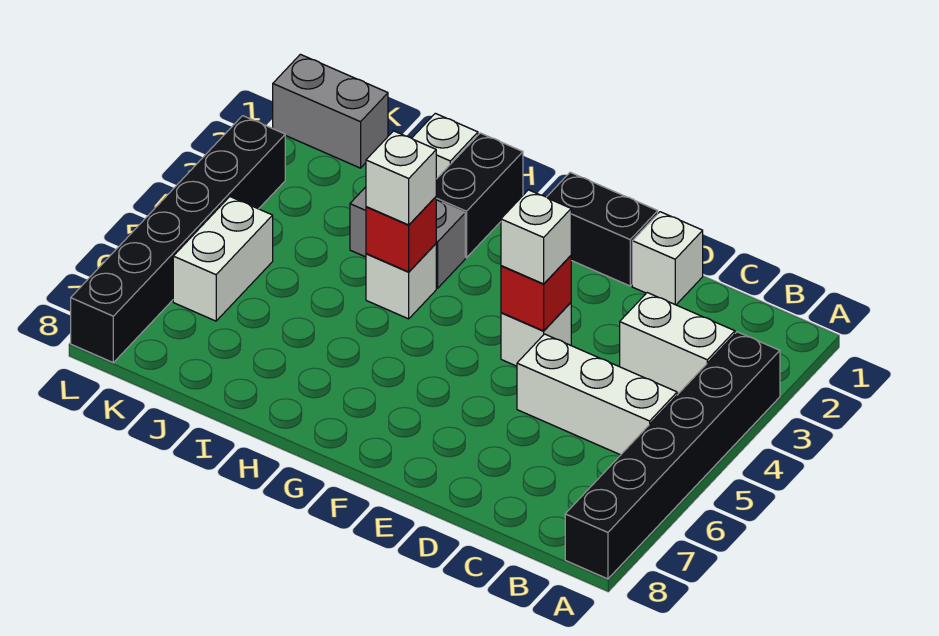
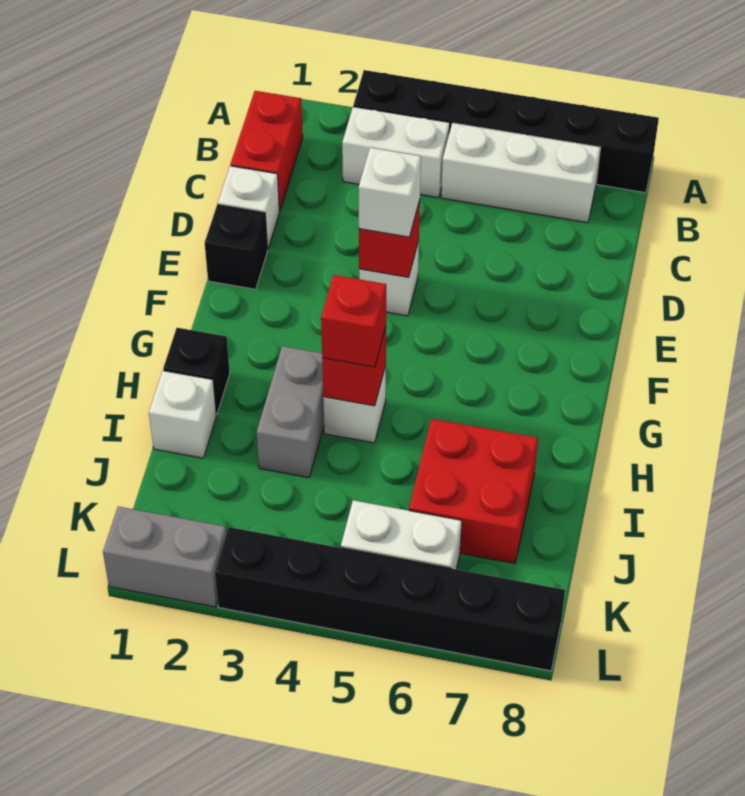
none -> red brick B1:C1 level 1
white brick B3:C3 level 1 -> white brick B3:B4 level 1
white brick B5:D5 level 1 -> white brick B5:B7 level 1
black brick E1:F1 level 1 -> black brick E1 level 1
black brick H1:H2 level 1 -> black brick H1 level 1
white brick H4 level 3 -> red brick H4 level 3
none -> red brick I6:J7 level 1
grey brick K1:L1 level 1 -> grey brick L1:L2 level 1

